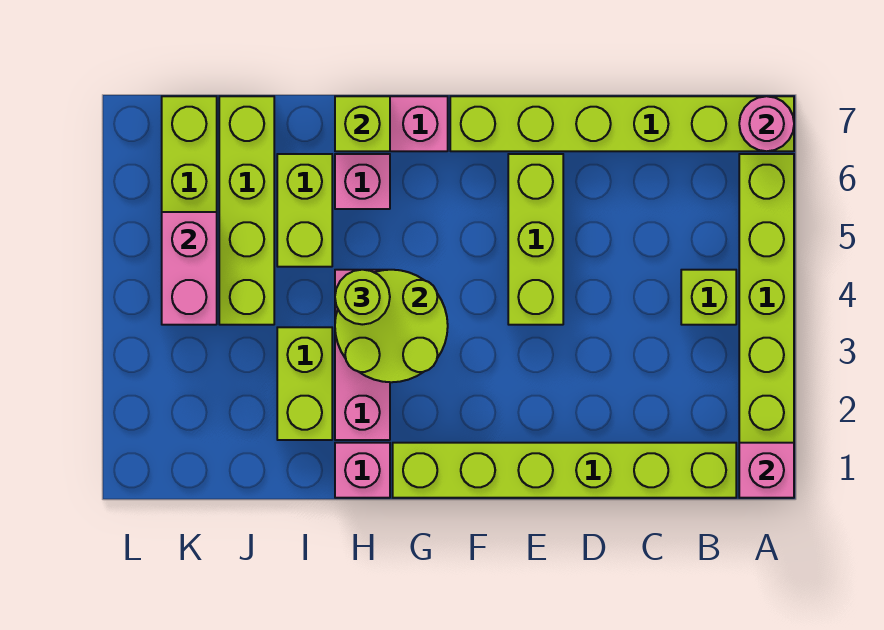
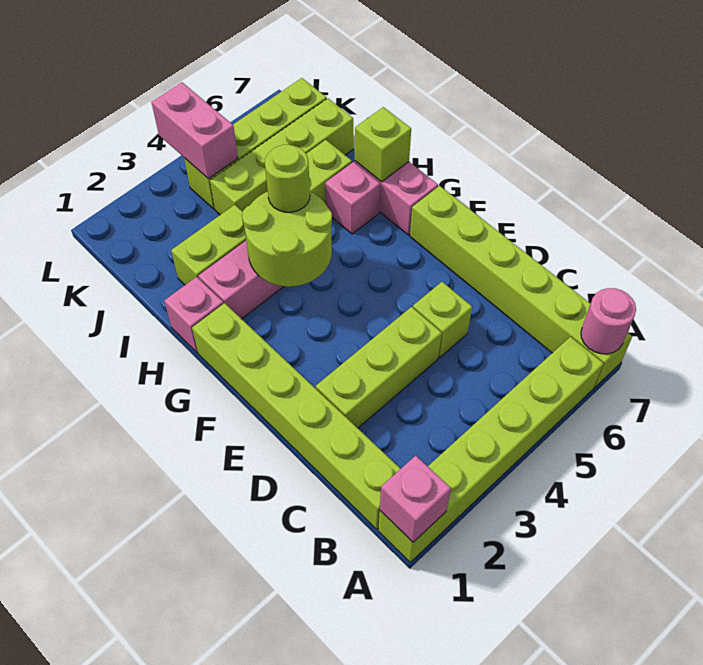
lime brick B4 level 1 -> lime brick D5 level 1
lime brick E4:E6 level 1 -> lime brick D2:D4 level 1
pink brick K4:K5 level 2 -> pink brick K4:L4 level 2

